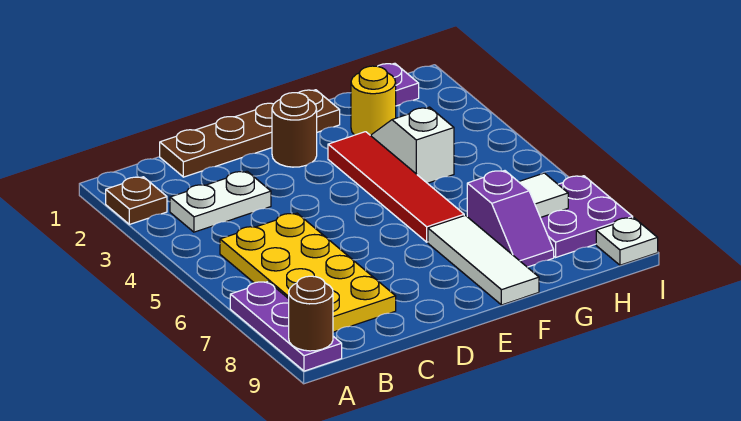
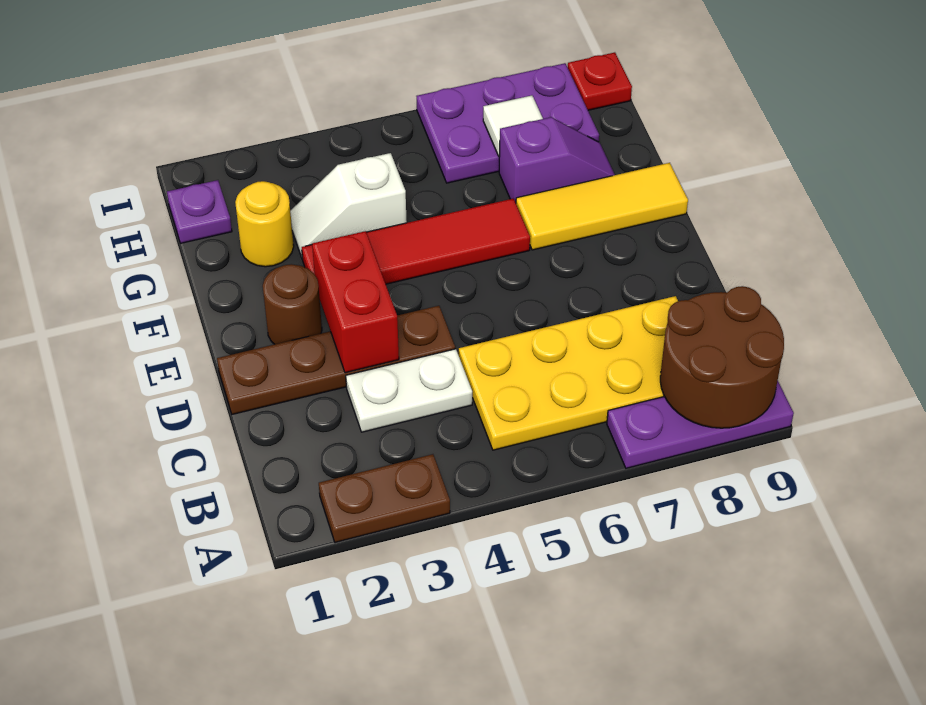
brown plate A2 level 1 -> brown plate A2:A3 level 1
brown round brick A9 level 2 -> brown round brick A8:B9 level 2
white plate B3:C3 level 1 -> white plate C3:C4 level 1
brown plate C1:F1 level 1 -> brown plate D1:D4 level 1
none -> red brick D3:E3 level 2
white tile F7:F9 level 1 -> yellow tile F7:F9 level 1
purple plate H7:I8 level 1 -> purple plate H6:I8 level 1
white plate I9 level 1 -> red plate I9 level 1

